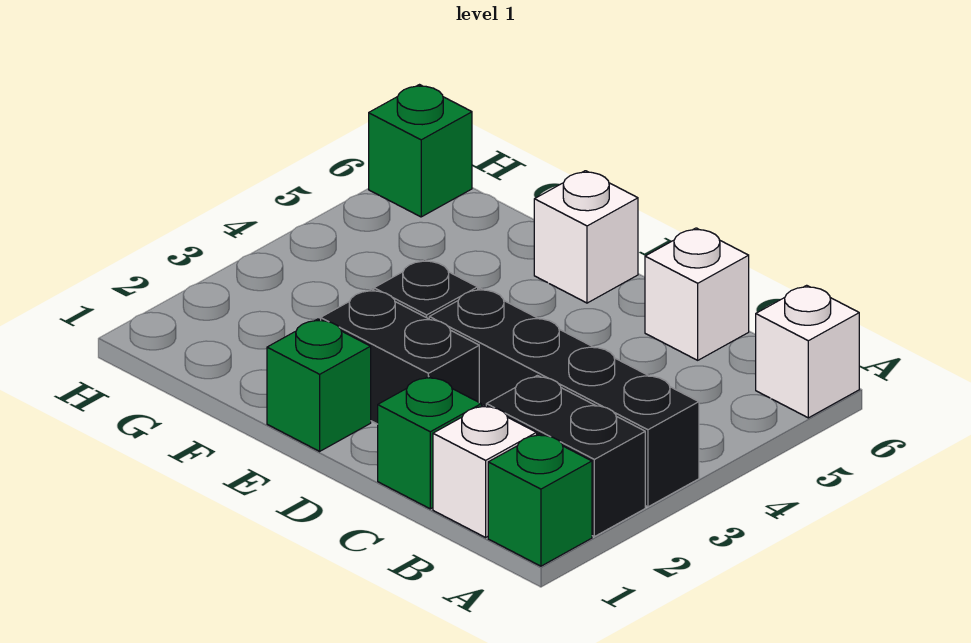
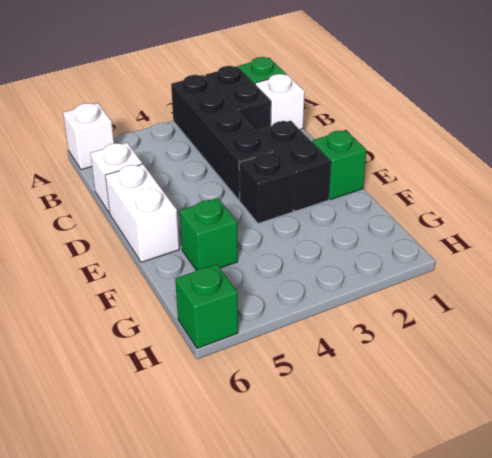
green brick C1 level 1 -> green brick F5 level 1
white brick E6 level 1 -> white brick D6:E6 level 1

